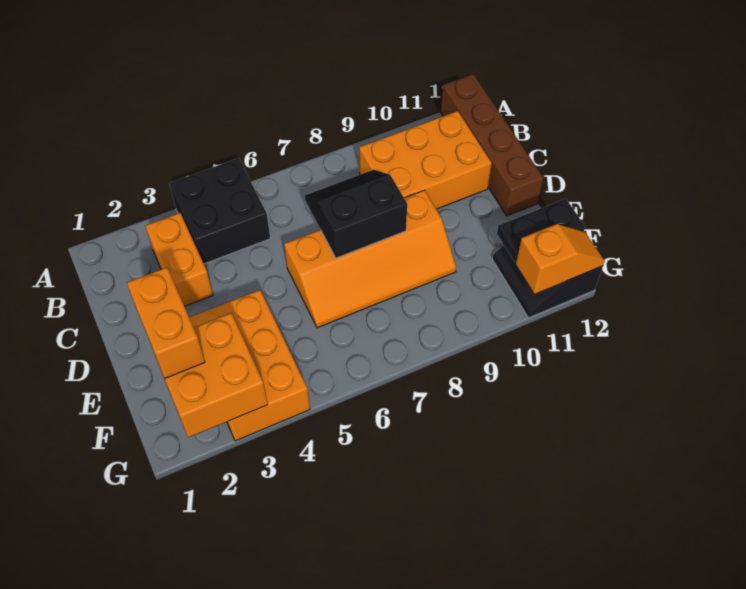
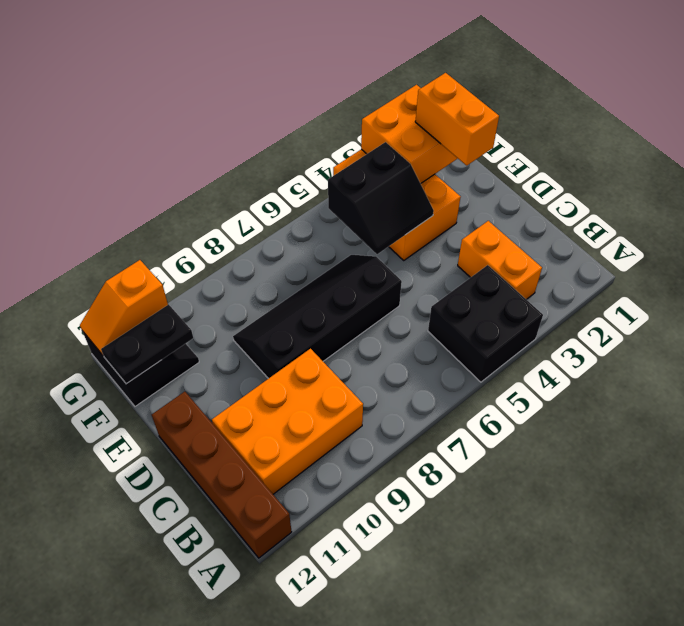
black slope C7:D8 level 2 top D -> black slope E4:F5 level 2 top F
orange slope D6:E9 level 1 top D -> black slope D6:E9 level 1 top D

